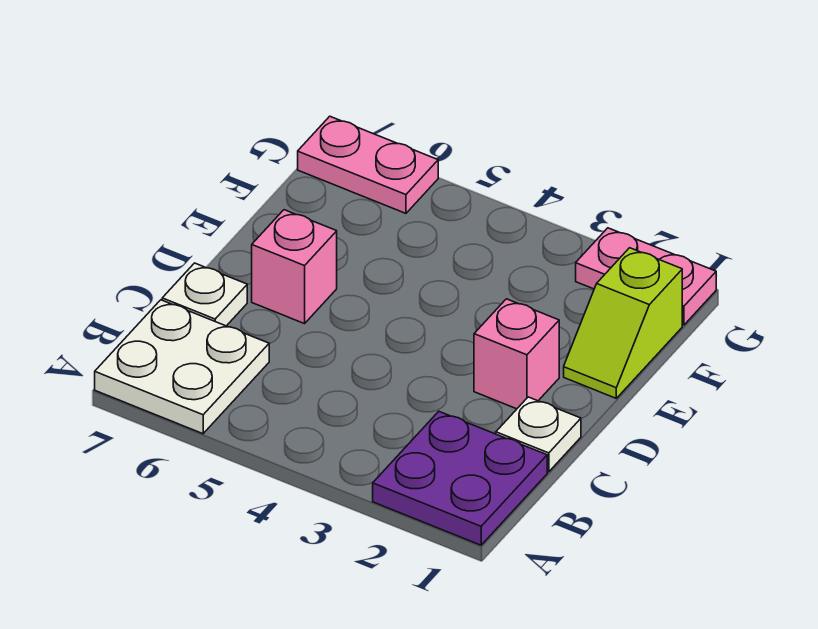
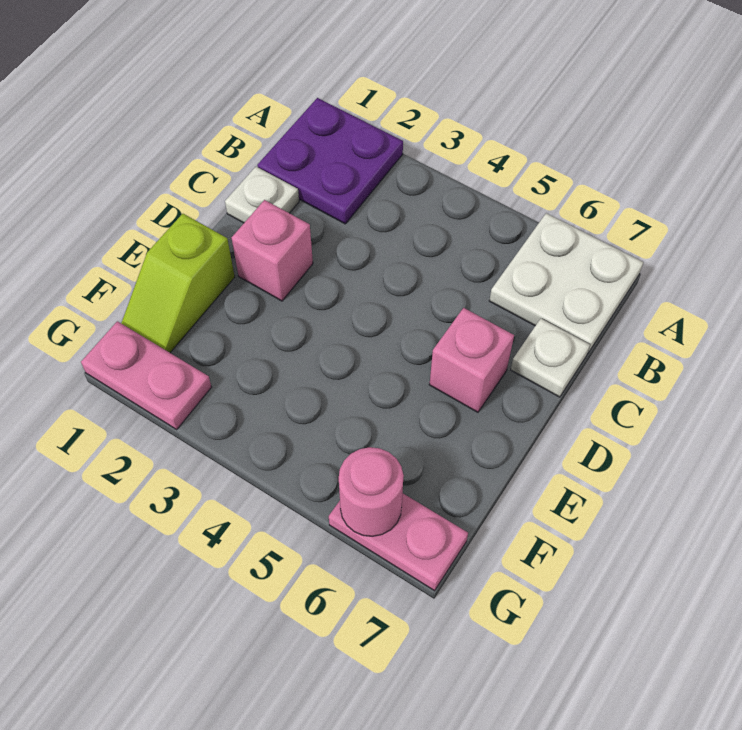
lime slope E1:F1 level 1 top F -> lime slope E1:F1 level 1 top E
none -> pink round brick G6 level 2

